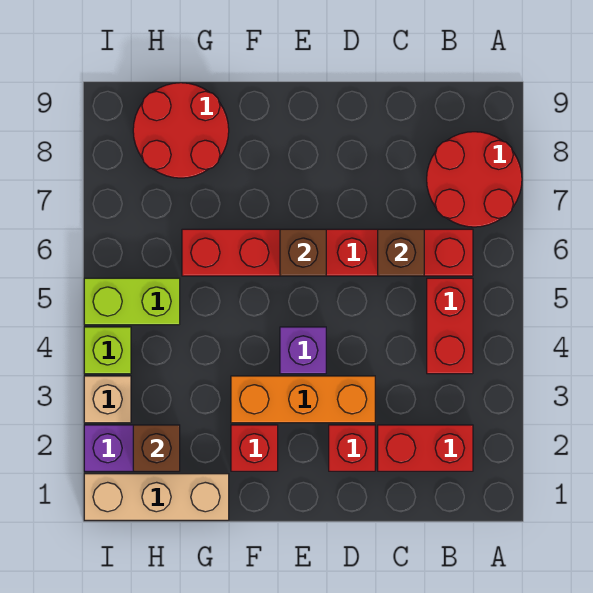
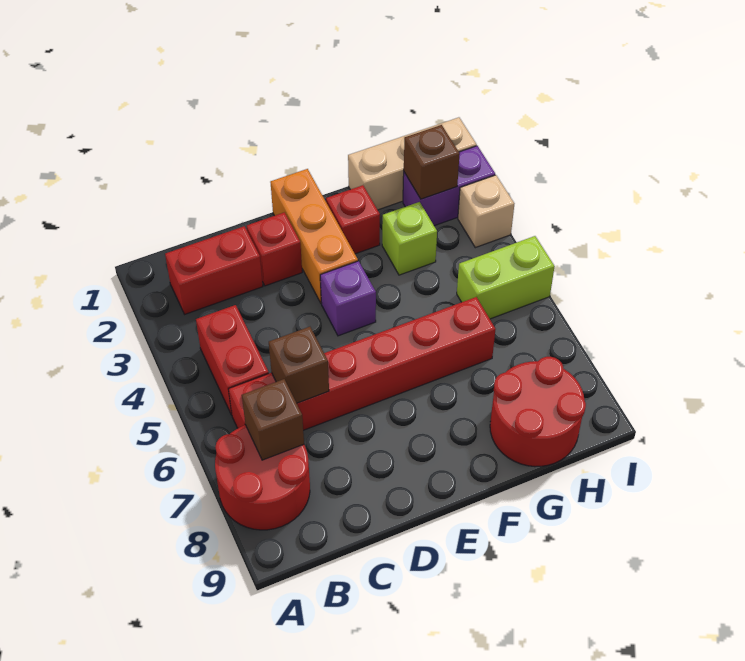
orange brick D3:F3 level 1 -> orange brick E1:E3 level 1
brown brick E6 level 2 -> brown brick B7 level 2
lime brick I4 level 1 -> lime brick G3 level 1

